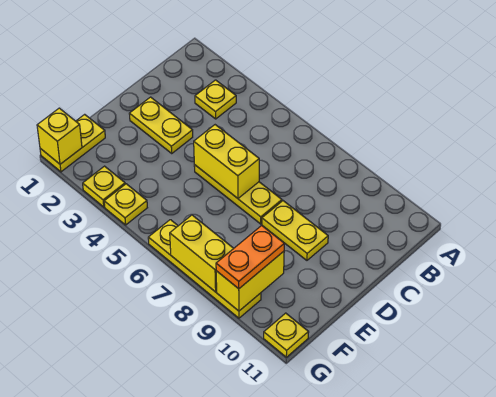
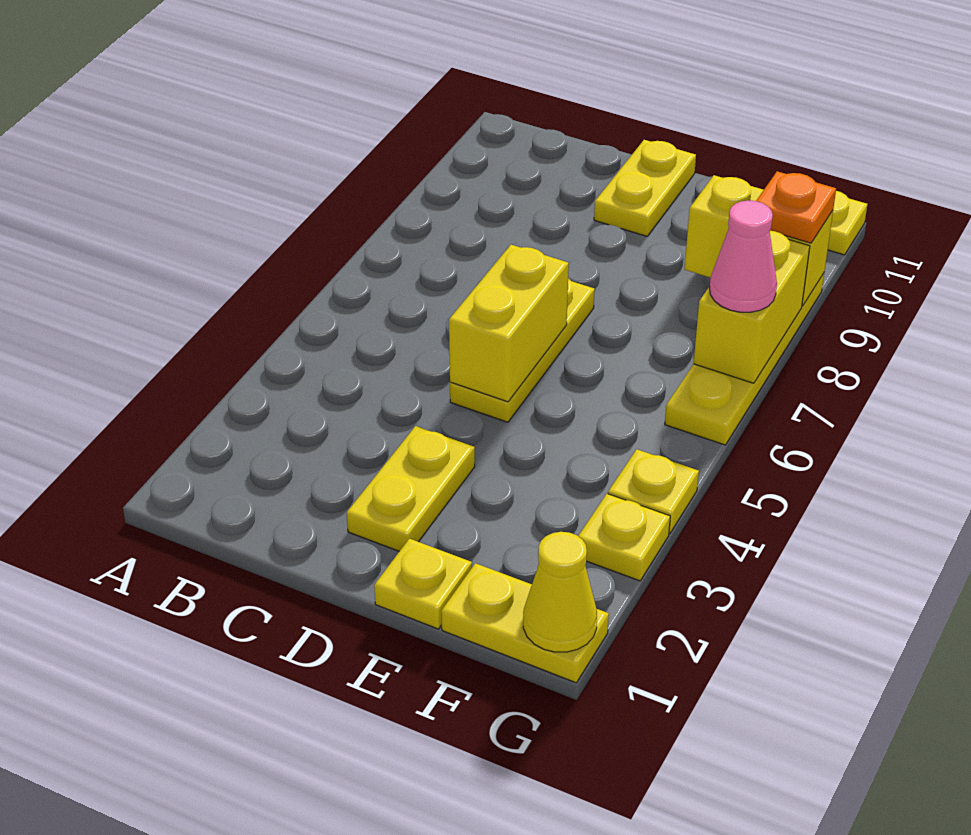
yellow plate B3 level 1 -> yellow plate E1 level 1
yellow plate D8:D9 level 1 -> yellow plate D10:D11 level 1
orange plate F9:G9 level 3 -> orange plate G9 level 3
yellow brick G1 level 2 -> yellow cone G1 level 2
none -> pink cone G7 level 3

